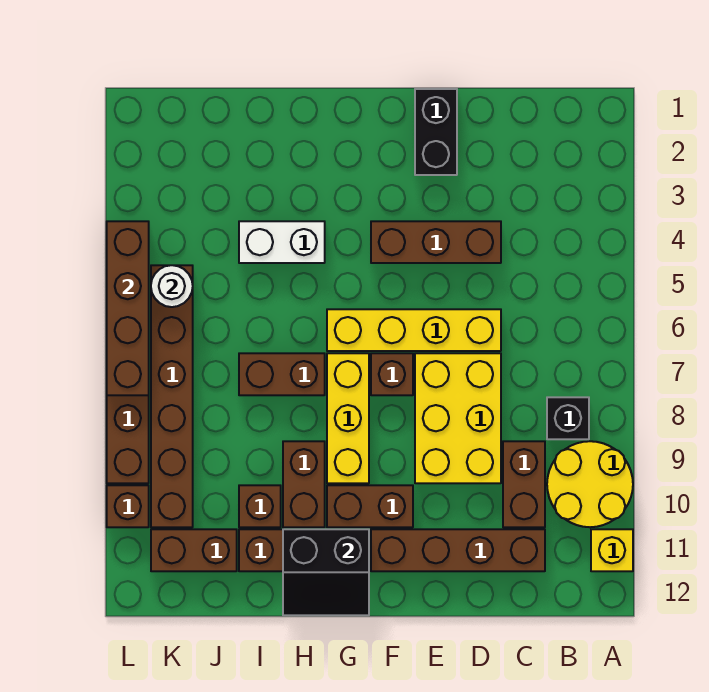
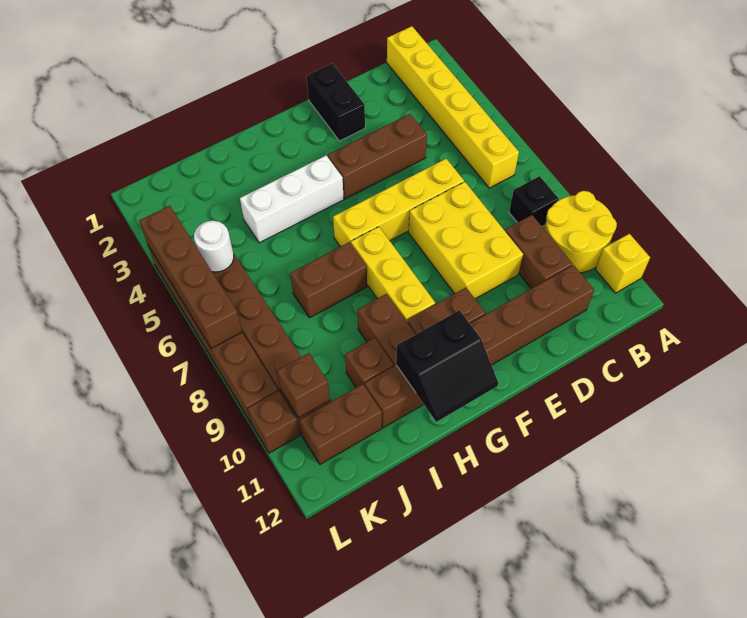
none -> yellow brick B1:B6 level 1
brown brick F7 level 1 -> brown brick K10 level 2
white brick H4:I4 level 1 -> white brick G4:I4 level 1

